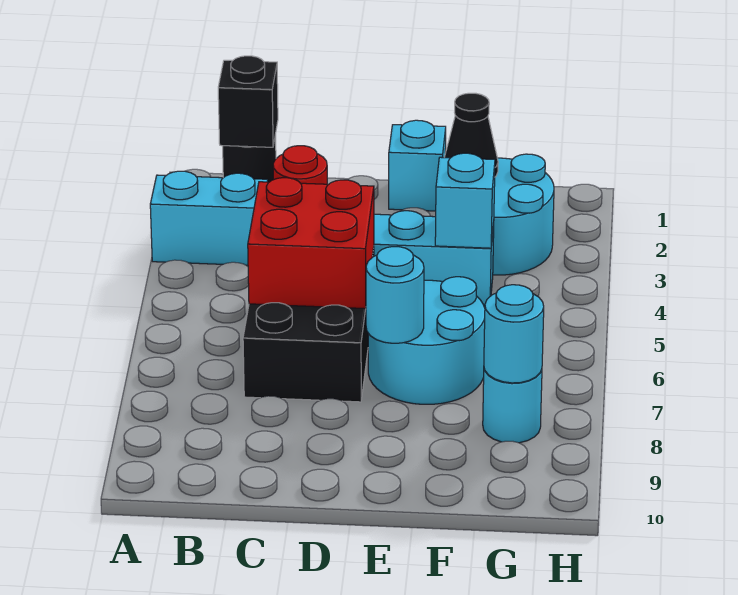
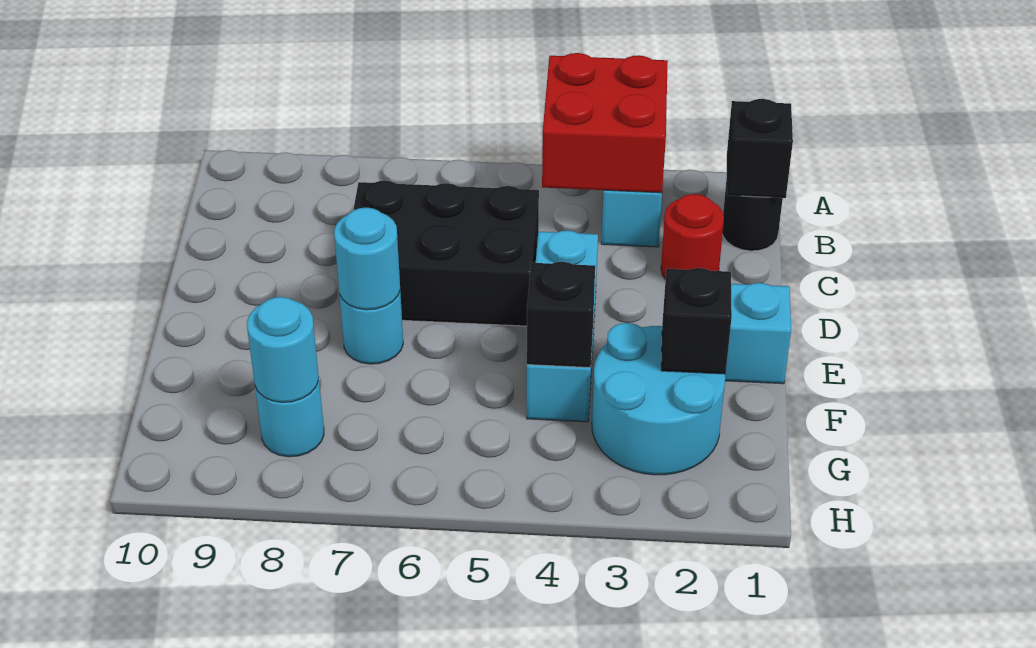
red brick C5:D6 level 2 -> red brick A3:B4 level 2
cyan round brick E6:F7 level 1 -> cyan round brick E7 level 1
black cone F2 level 2 -> black brick F2 level 2
cyan brick F4 level 2 -> black brick F4 level 2

